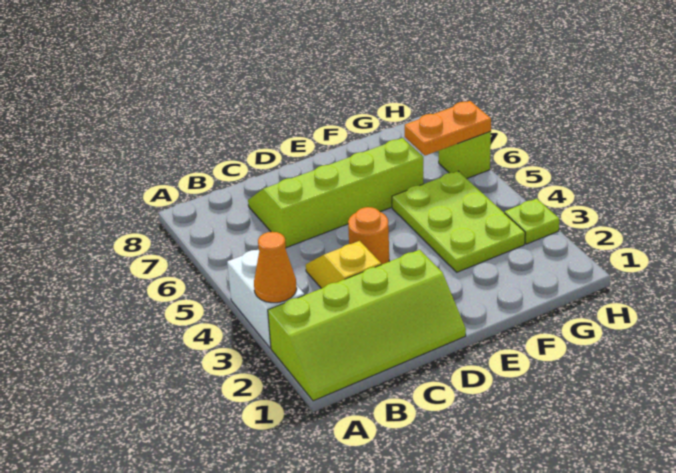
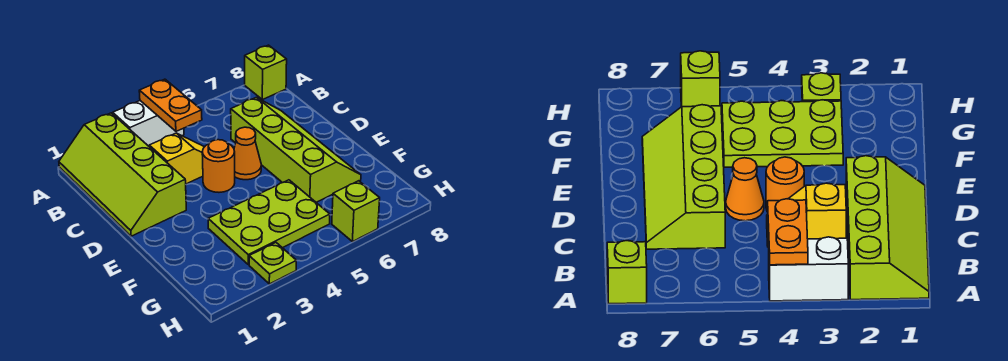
orange cone A3 level 2 -> orange cone D5 level 1
none -> lime brick A8 level 1
orange plate G6:H6 level 2 -> orange plate A4:B4 level 2

